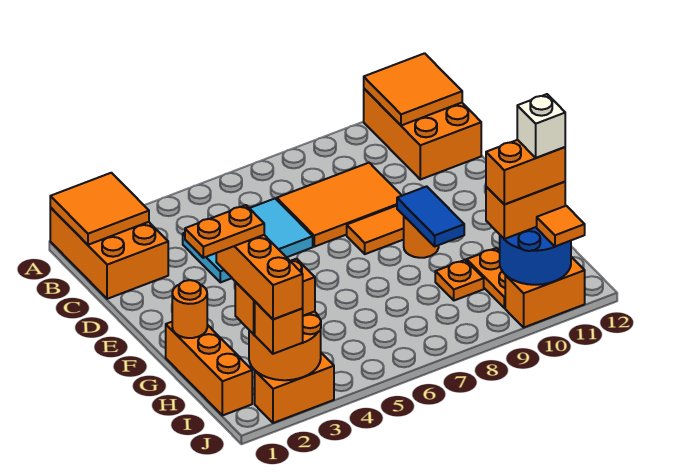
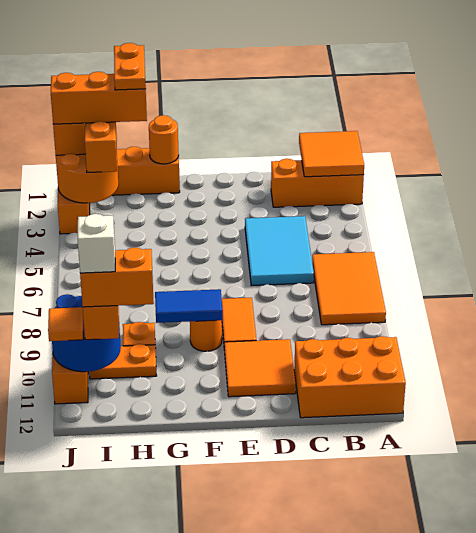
orange brick A1:C2 level 1 -> orange brick A2:C2 level 1
orange tile A11:B12 level 2 -> orange tile D10:E11 level 1
orange tile C7:D9 level 1 -> orange tile A6:B8 level 1
orange brick I10:I11 level 4 -> orange brick H11:I11 level 4

